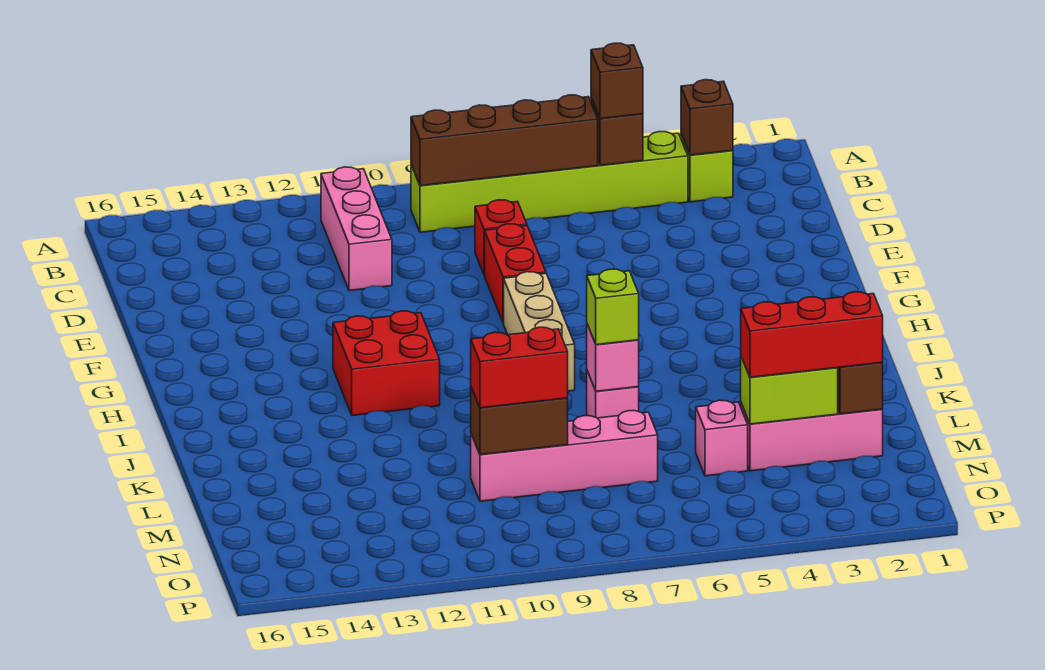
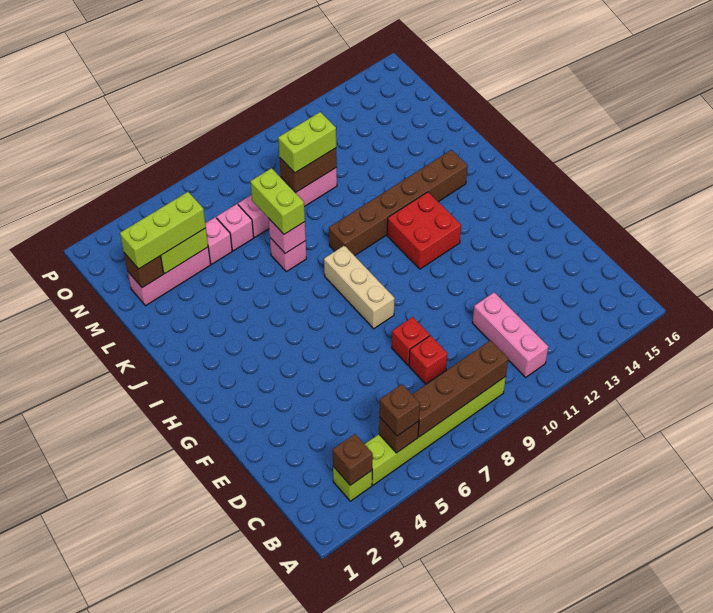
red brick E8:F8 level 1 -> red brick E8 level 1
none -> brown brick J9:J14 level 1
lime brick K7 level 3 -> lime brick K7:L7 level 3
red brick M2:M4 level 3 -> lime brick M2:M4 level 3
none -> pink brick M6 level 1
red brick M9:M10 level 3 -> lime brick M9:M10 level 3

